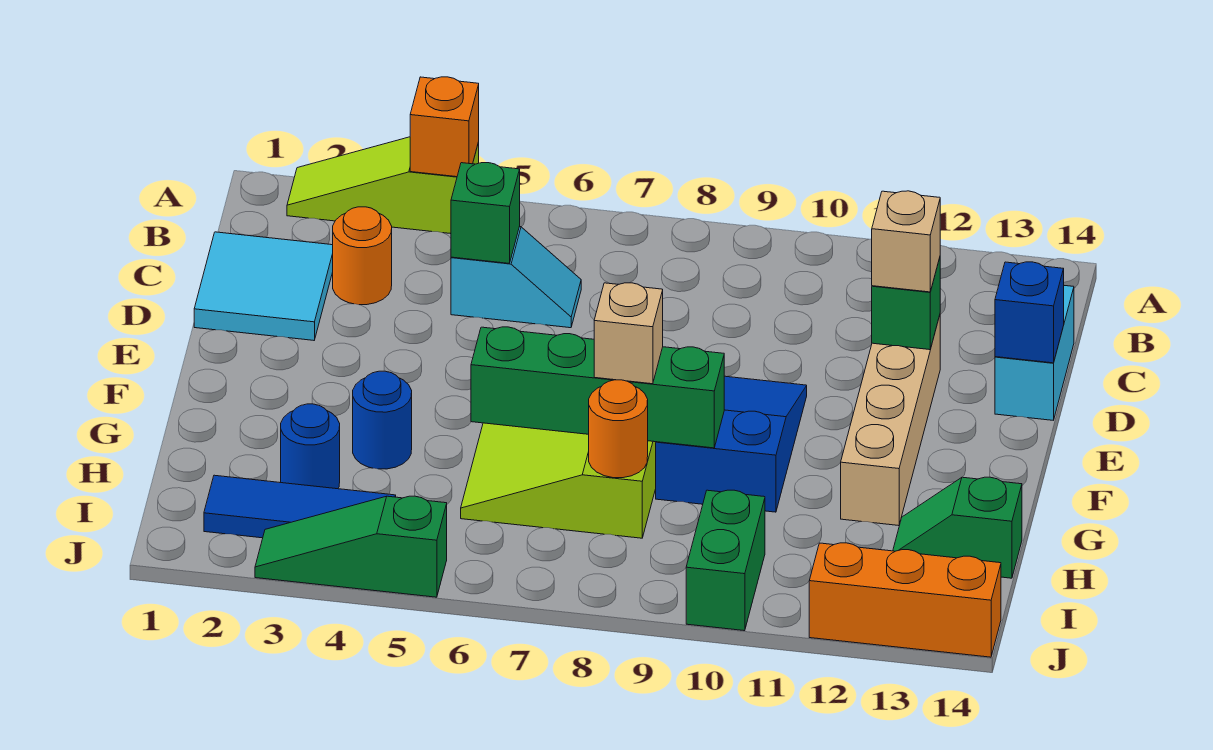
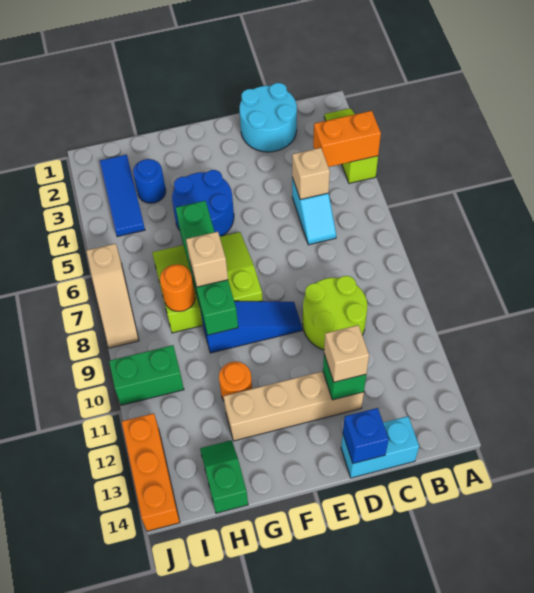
orange brick A4 level 2 -> orange brick A4:B4 level 2
cyan tile C1:D2 level 1 -> cyan round brick C1:D2 level 1
orange round brick C3 level 1 -> orange round brick G11 level 1
green brick C5 level 2 -> tan brick C5 level 2
none -> lime round brick C9:D10 level 1
blue slope E9:G10 level 1 top G -> blue slope E9:G9 level 1 top G
blue round brick G4 level 1 -> blue round brick F4:G5 level 1
green slope J3:J5 level 1 top 5 -> none
none -> tan slope J6:J8 level 1 top 6

